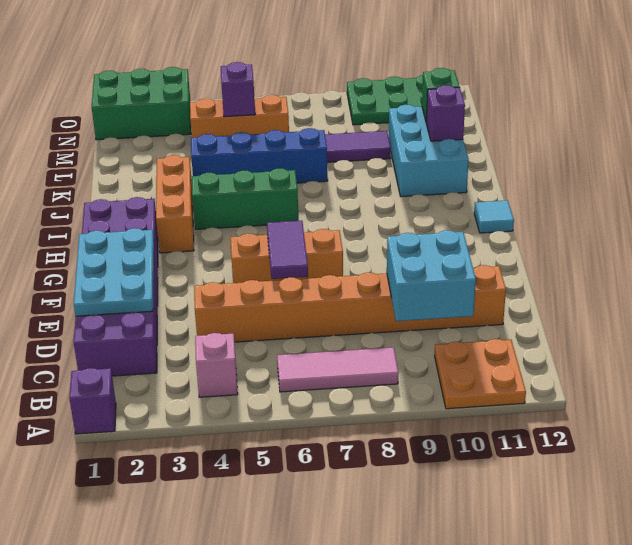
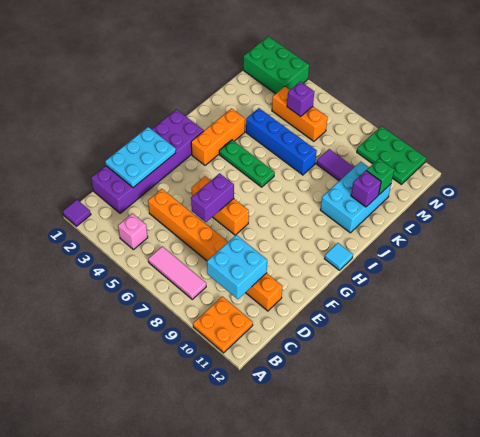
purple brick A1 level 1 -> purple tile A1 level 1
purple tile E6:F6 level 2 -> purple brick E6:F6 level 2
green brick I4:I6 level 1 -> green plate I4:I6 level 1

